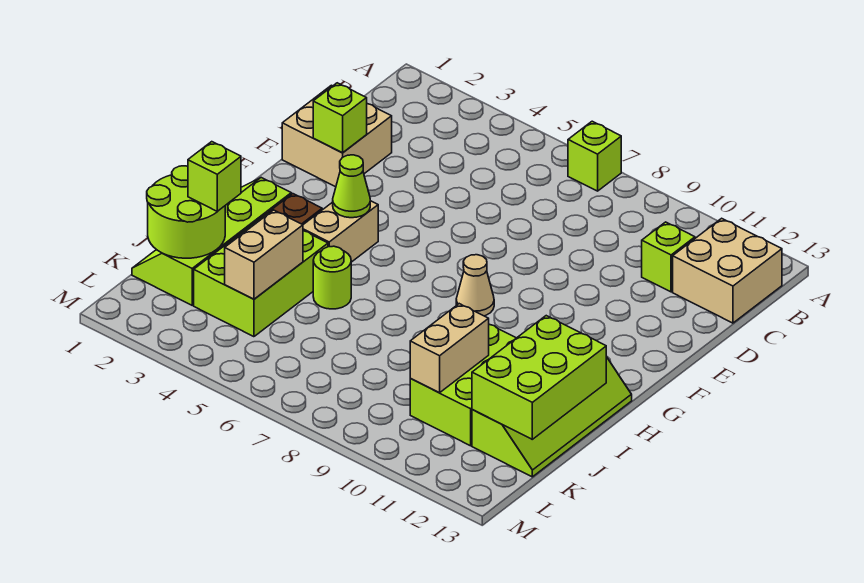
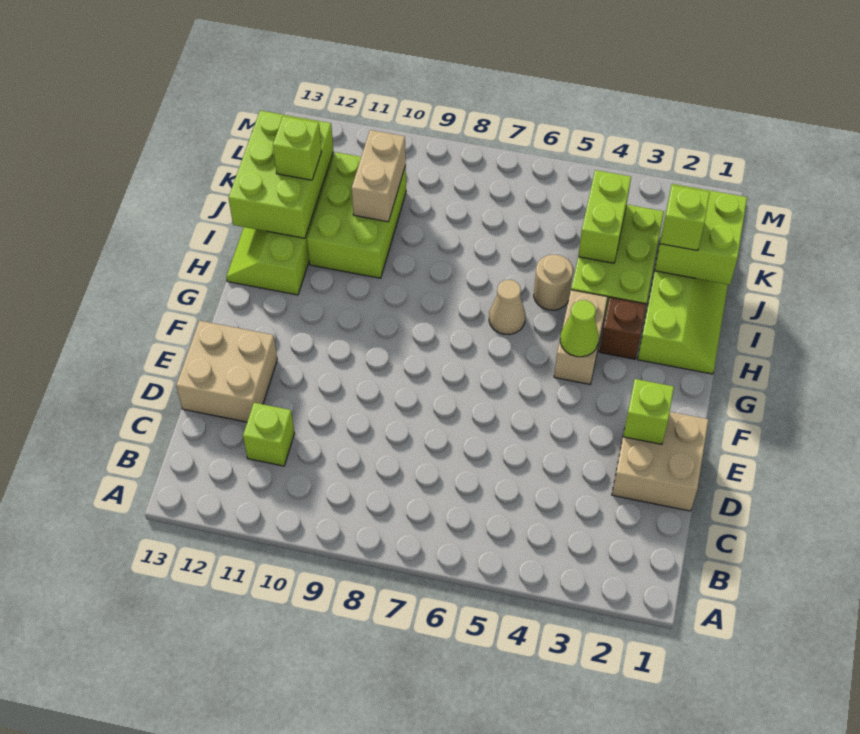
lime brick A7 level 1 -> lime brick J12 level 3
tan brick B12:C13 level 1 -> tan brick D12:E13 level 1
tan cone G8 level 1 -> tan cone H6 level 1
lime round brick I5 level 1 -> tan round brick I5 level 1
lime round brick J1:K2 level 2 -> lime brick J1:K2 level 2
tan brick J4:K4 level 2 -> lime brick J4:K4 level 2

